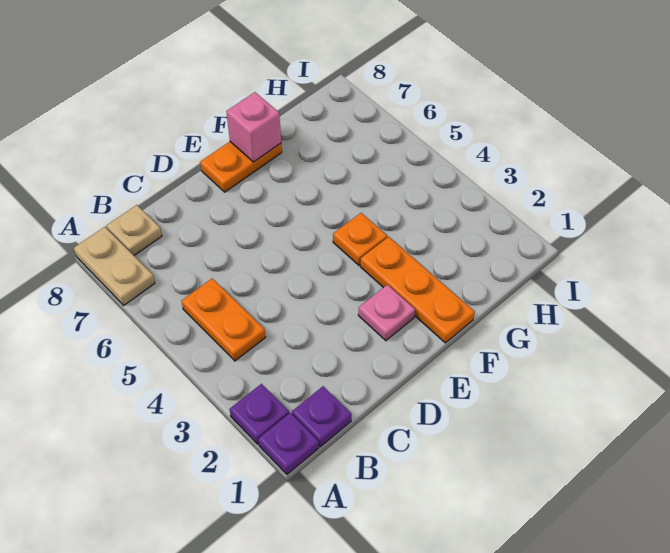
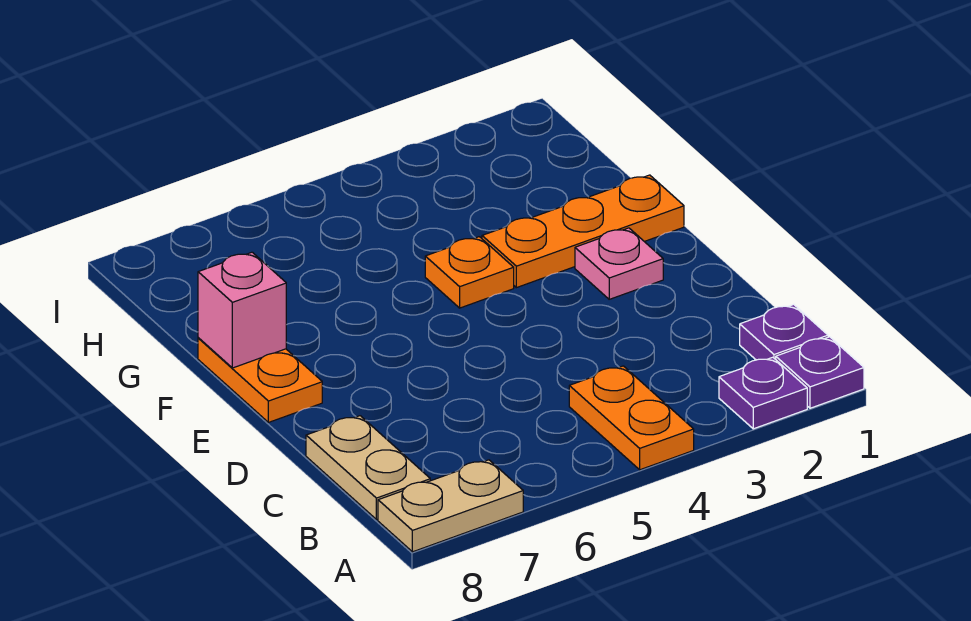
orange plate B4:B5 level 1 -> orange plate A4:B4 level 1
tan plate B8 level 1 -> tan plate B8:C8 level 1

